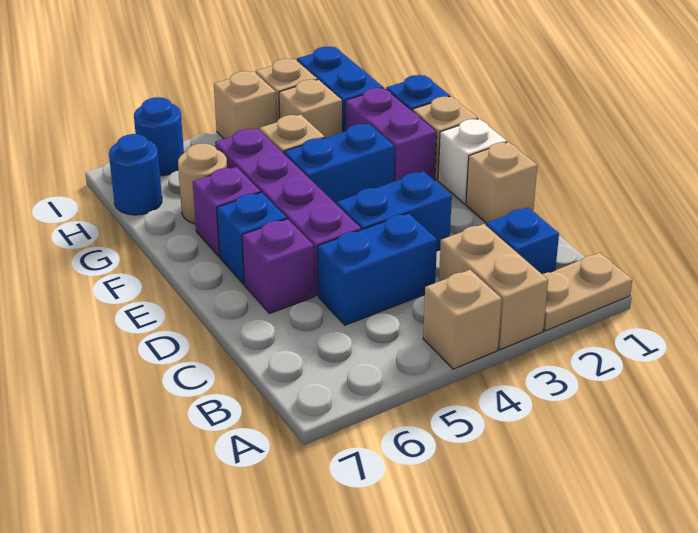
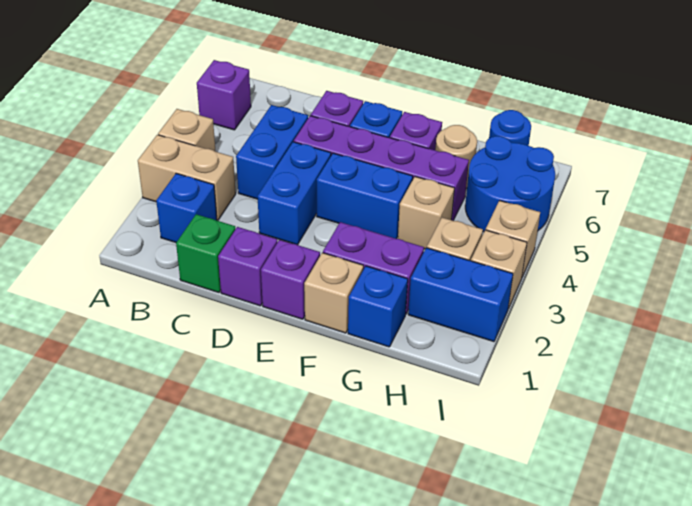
tan plate A1:A2 level 1 -> none
none -> purple brick A6 level 1
none -> green brick C1 level 1
tan brick D1 level 1 -> purple brick D1 level 1
white brick E1 level 1 -> purple brick E1 level 1
blue brick F3:F4 level 1 -> blue brick E4:F4 level 1
blue round brick I6 level 1 -> blue round brick H5:I6 level 1

